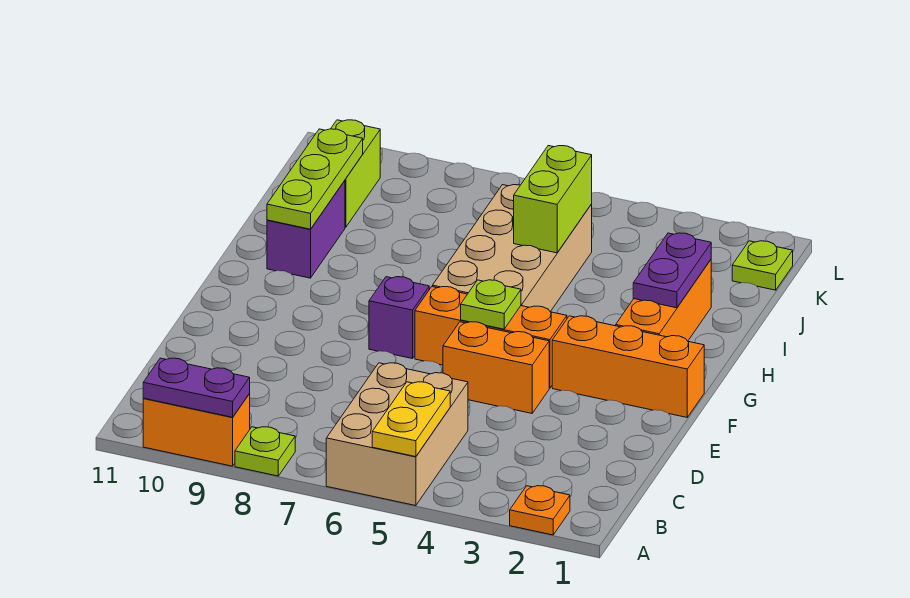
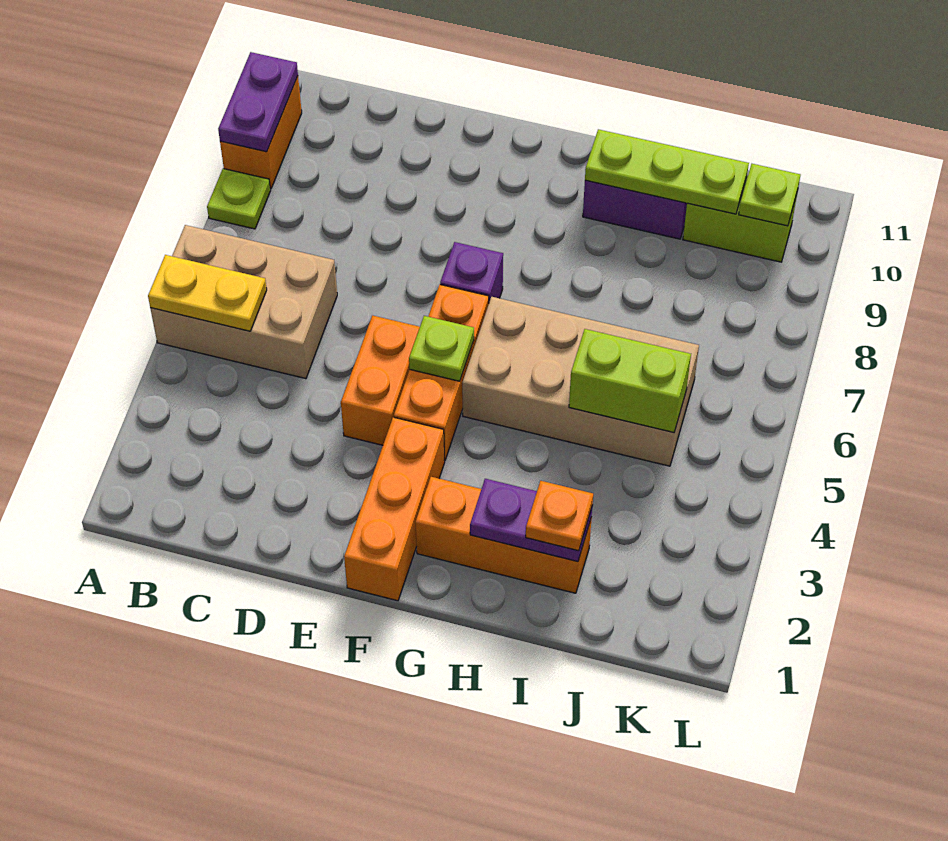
orange plate A2 level 1 -> orange plate I2 level 3
lime plate K1 level 1 -> lime plate K10 level 2

